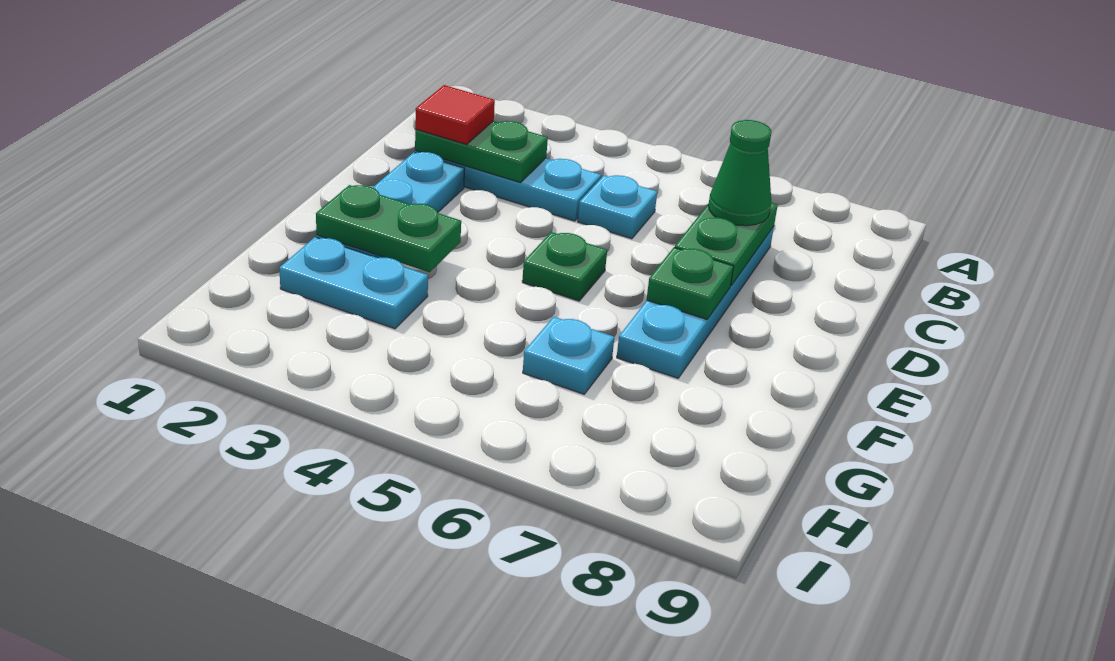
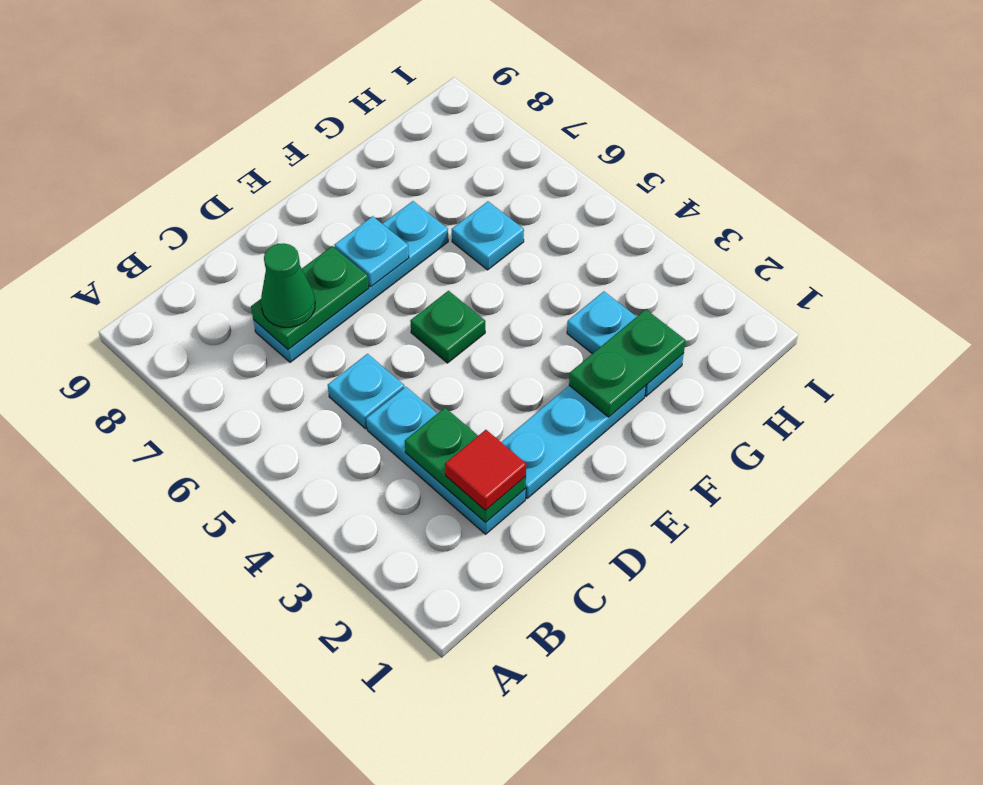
green plate E7 level 2 -> cyan plate E7 level 2
green plate F2:F3 level 2 -> green plate F2:G2 level 2

